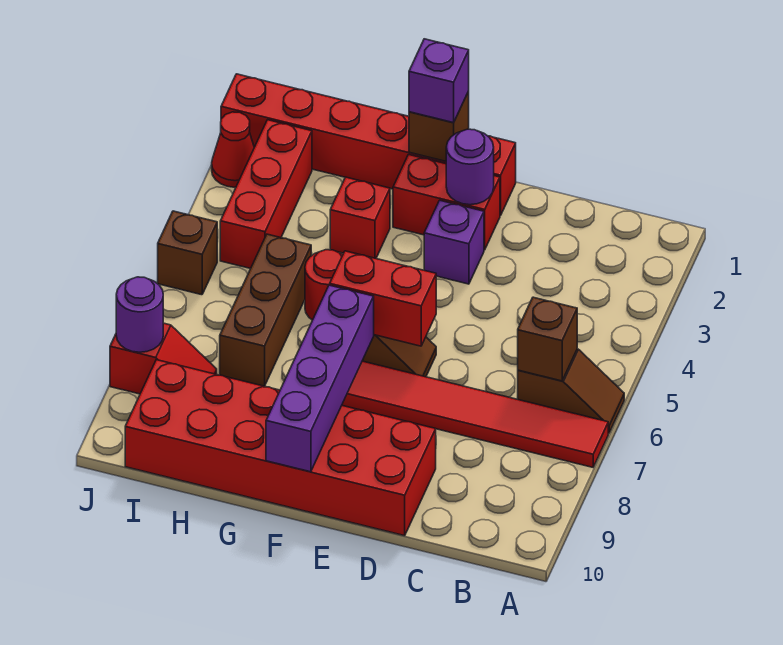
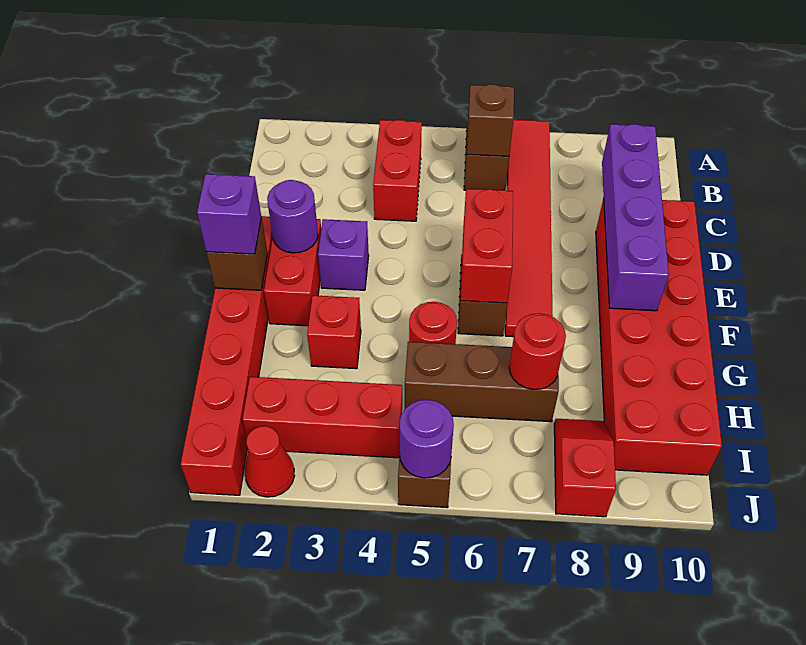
none -> red brick B4:C4 level 1
purple brick F7:F10 level 2 -> purple brick C9:F9 level 2
none -> red round brick H7 level 2
purple round brick J8 level 2 -> purple round brick J5 level 2

